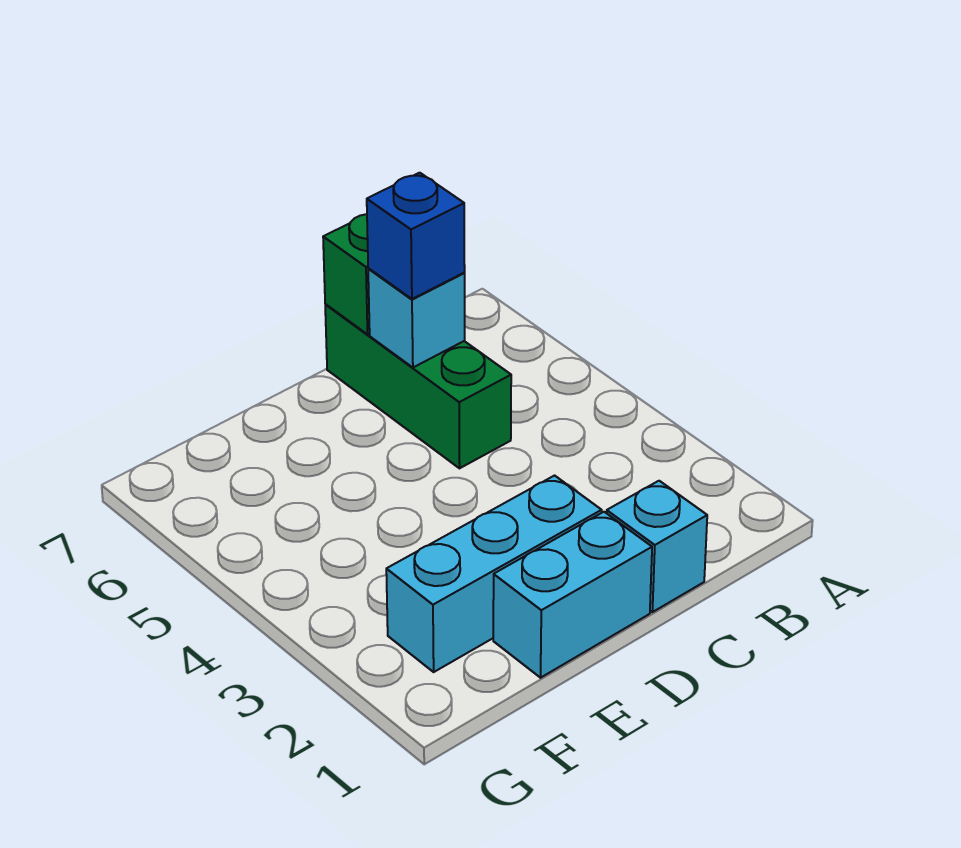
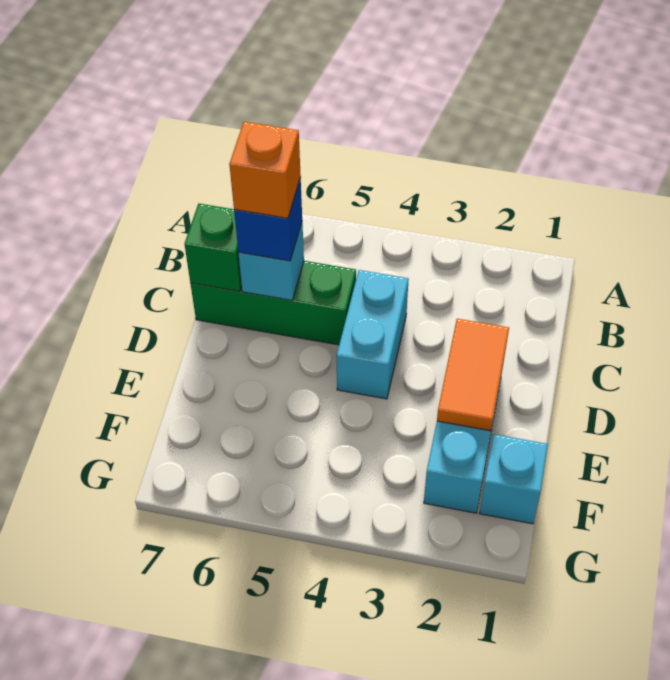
cyan brick C1 level 1 -> cyan brick F1 level 1
none -> orange brick C6 level 4
cyan brick D1:E1 level 1 -> cyan brick C4:D4 level 1
none -> orange tile D2:E2 level 2

